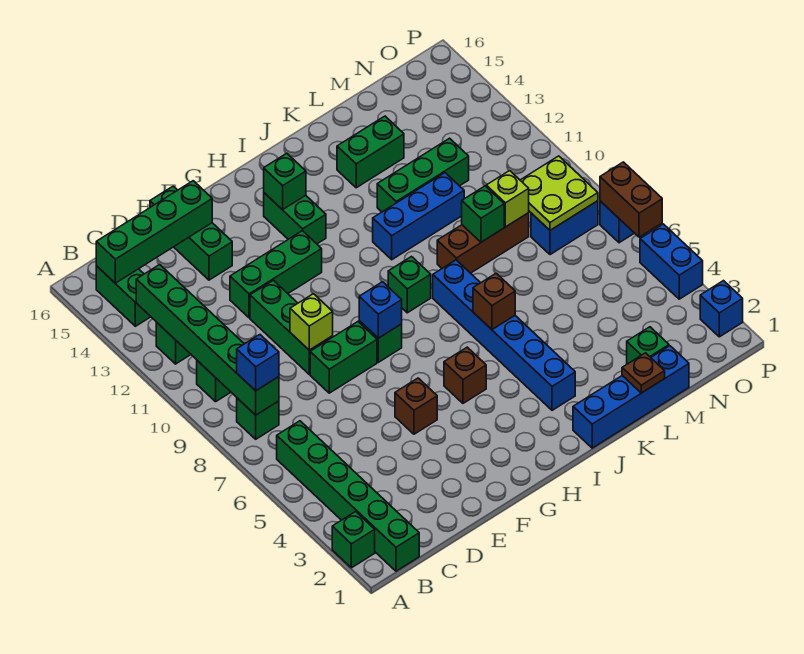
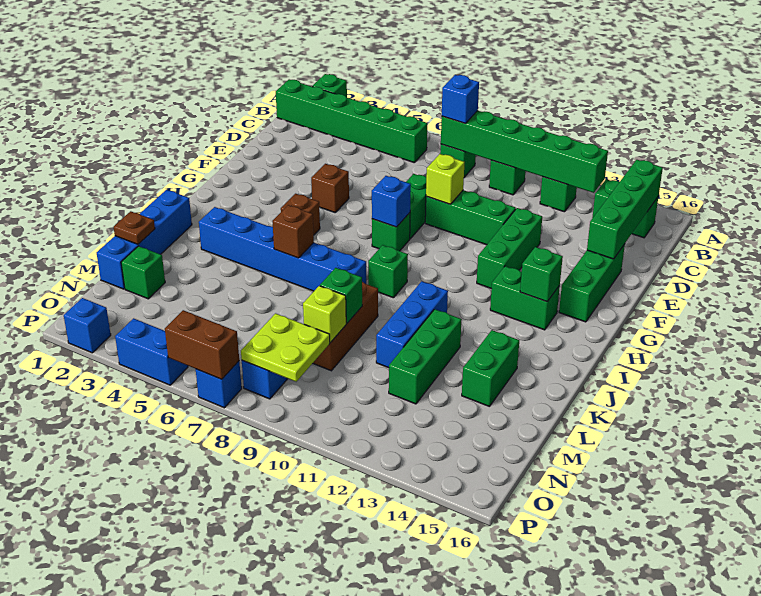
green brick E14:E16 level 1 -> green brick E15:G15 level 1

